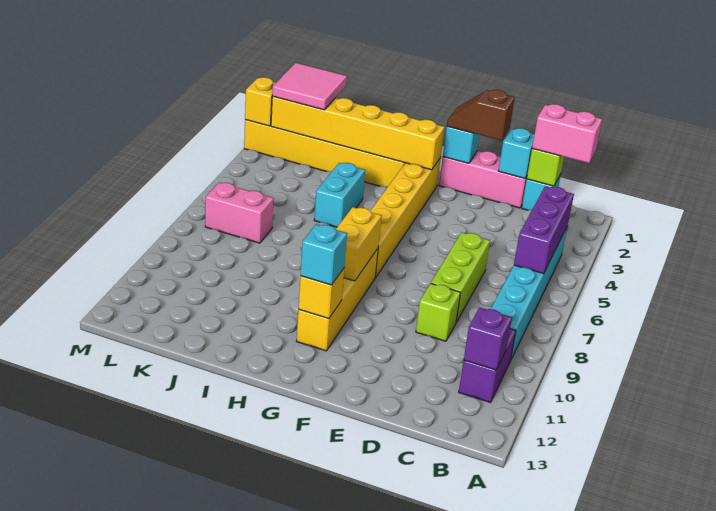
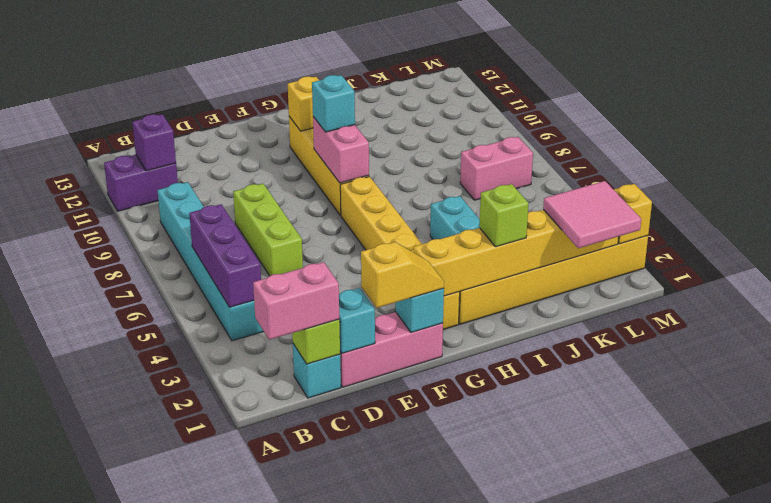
purple brick B10:B11 level 1 -> purple brick A11:B11 level 1
lime brick D9 level 1 -> lime brick I2 level 3
brown slope E1:F1 level 3 top E -> yellow slope E1:F1 level 3 top E
yellow brick G8:G9 level 2 -> pink brick G8:G9 level 2
cyan brick G11 level 3 -> cyan brick G9 level 3

